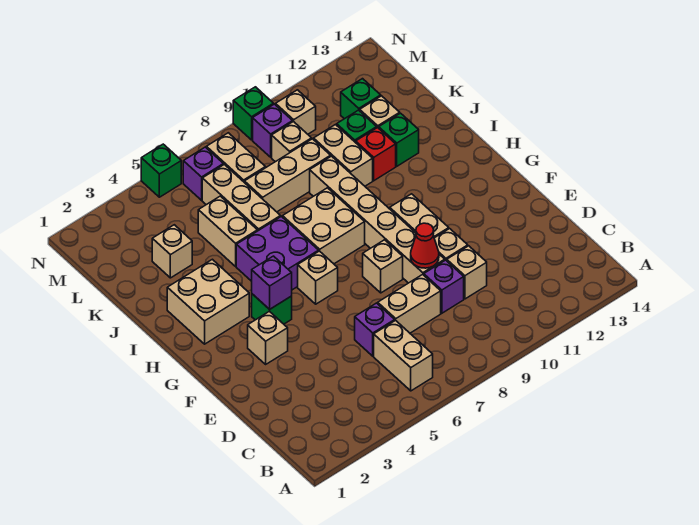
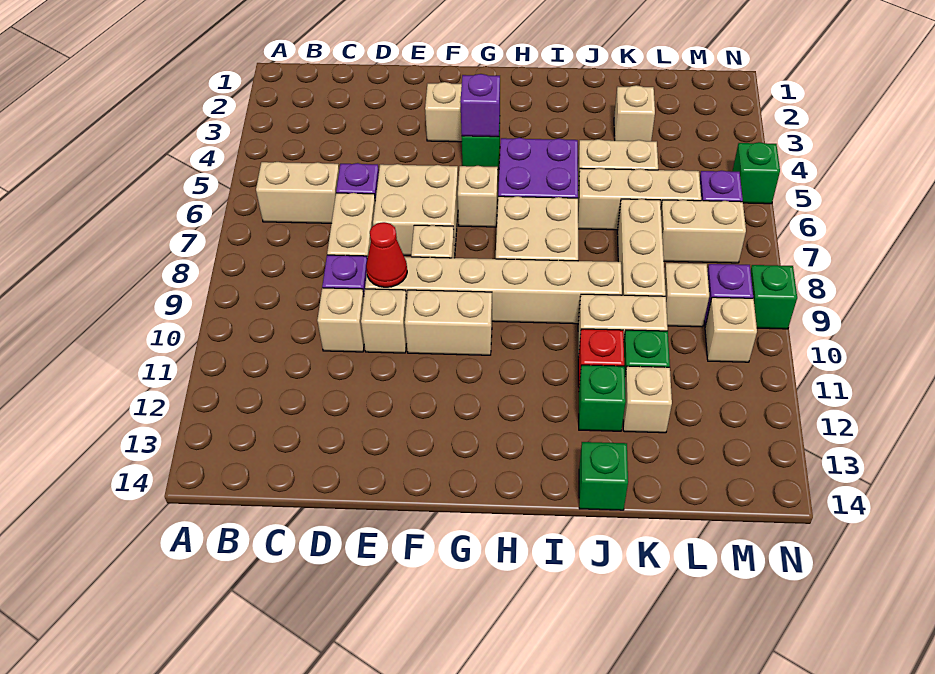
tan brick H2:I3 level 1 -> tan brick E6:F7 level 1
green brick L12 level 1 -> green brick J14 level 1

